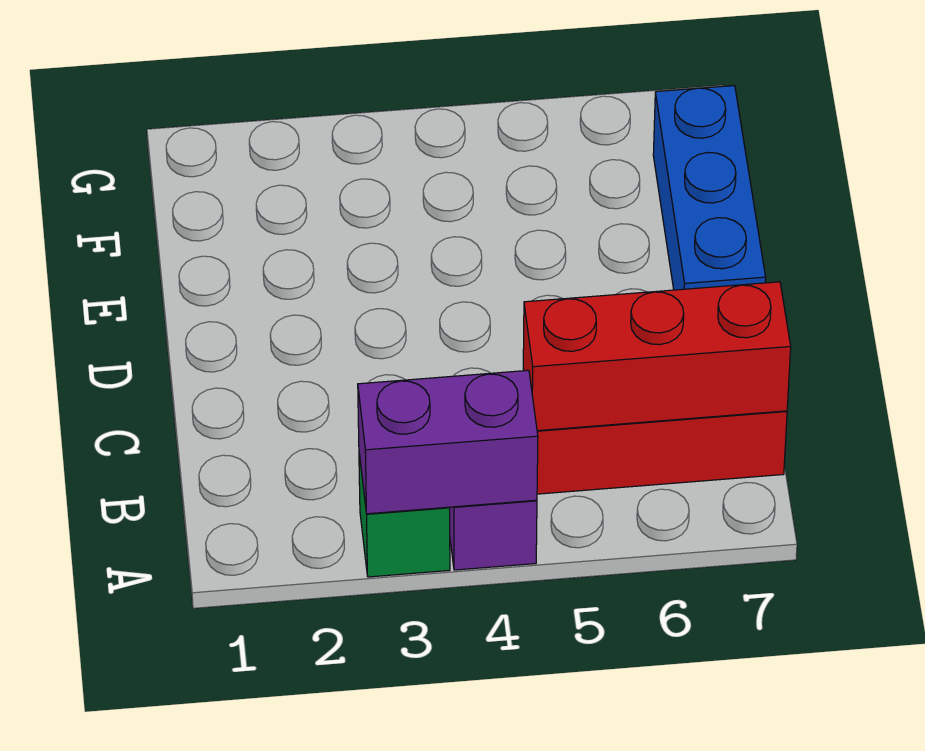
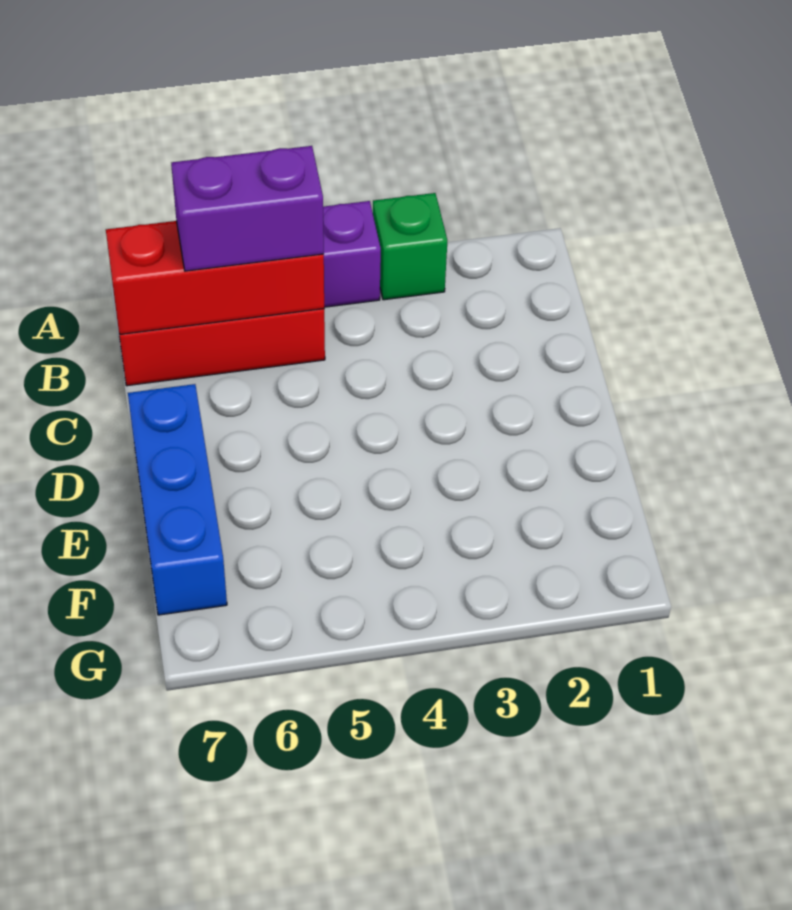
purple brick A3:A4 level 2 -> purple brick B5:B6 level 3

